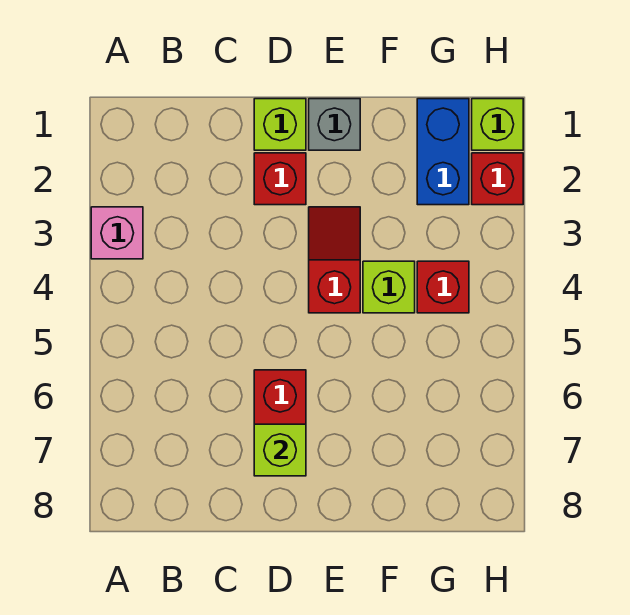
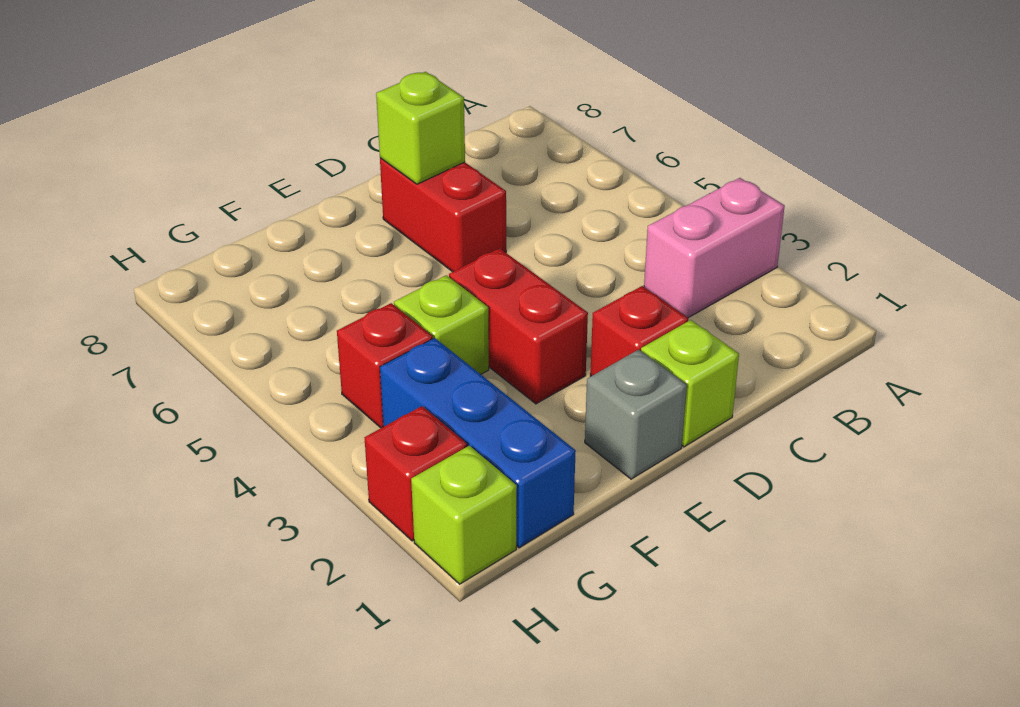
pink brick A3 level 1 -> pink brick A3:B3 level 1
red slope E3:E4 level 1 top 4 -> red brick E3:E4 level 1
blue brick G1:G2 level 1 -> blue brick G1:G3 level 1

